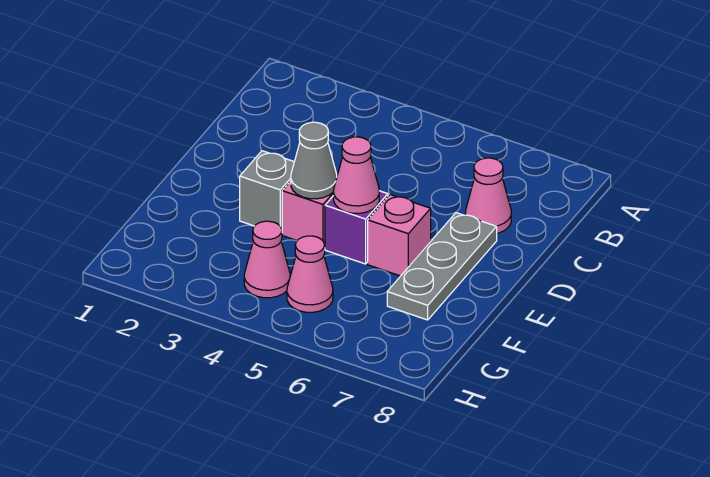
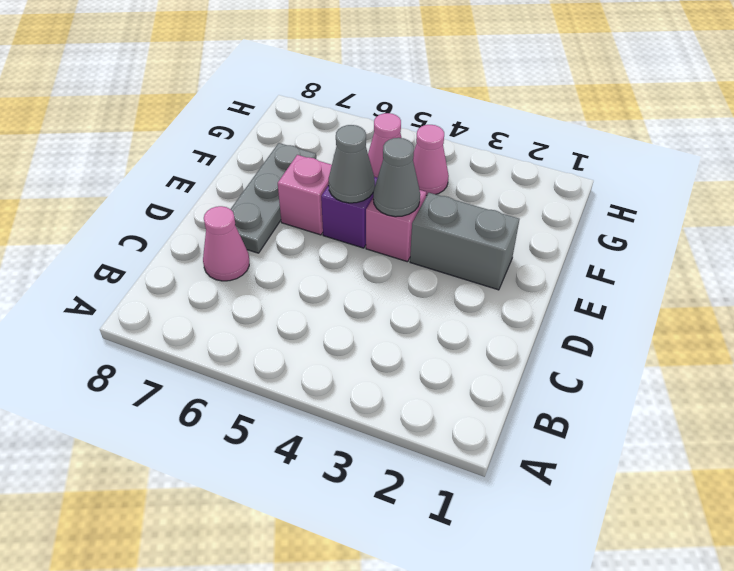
grey brick E3 level 1 -> grey brick E2:E3 level 1
pink cone E5 level 2 -> grey cone E5 level 2

